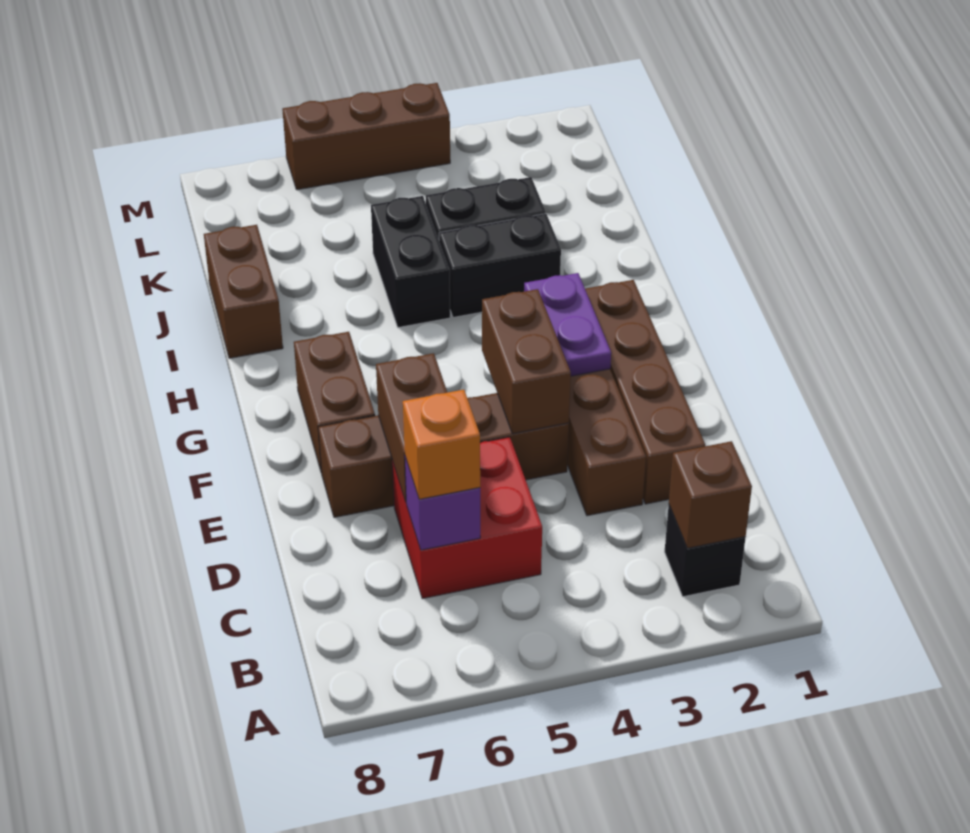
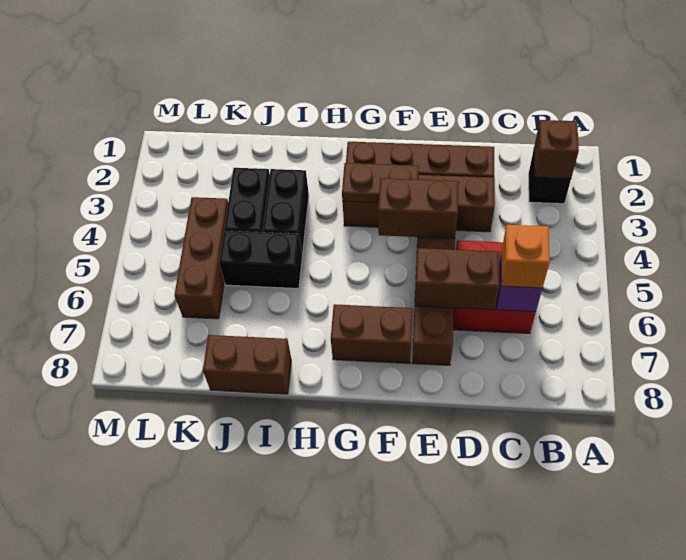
purple plate F3:G3 level 2 -> brown plate F3:G3 level 2
brown brick M4:M6 level 1 -> brown brick K4:K6 level 1

